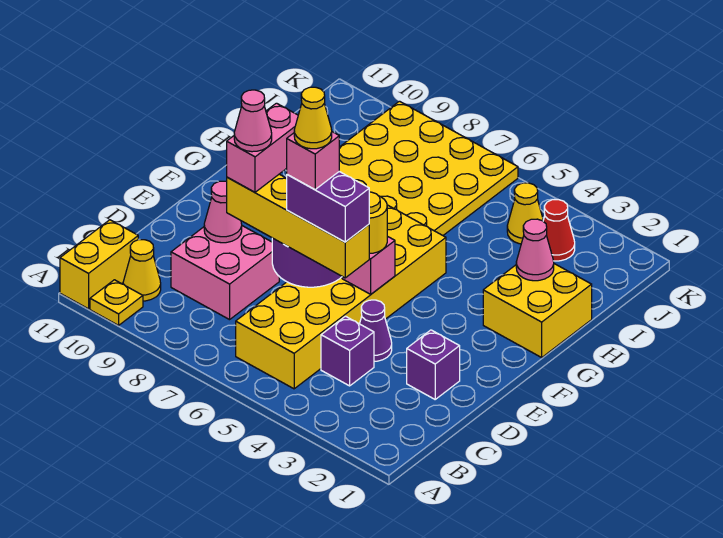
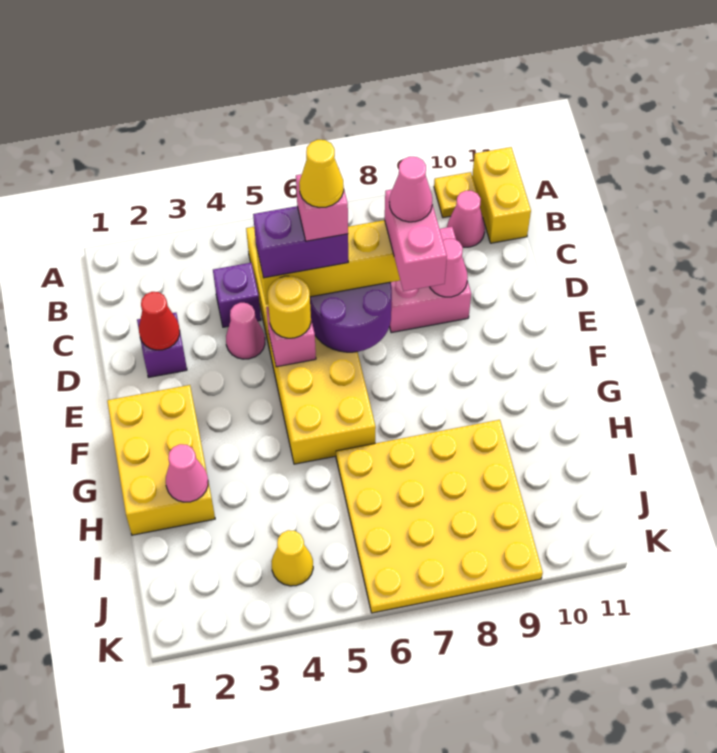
yellow cone B10 level 1 -> pink cone B10 level 1
purple cone D4 level 1 -> pink cone D4 level 1
yellow brick G1:H2 level 1 -> yellow brick F1:H2 level 1
red cone J3 level 1 -> red cone D2 level 2

